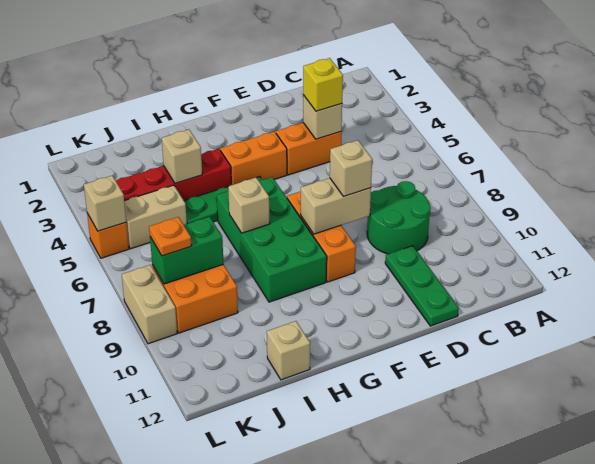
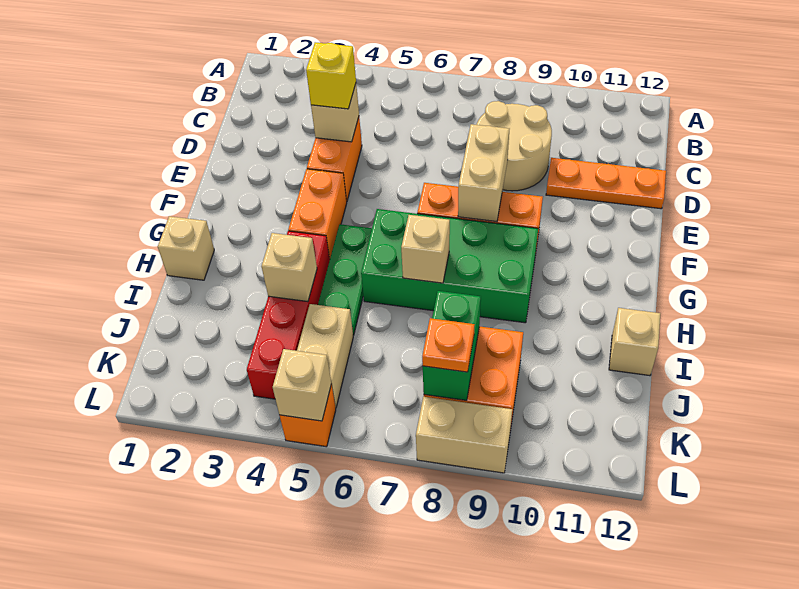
green round brick C8:D9 level 1 -> tan round brick C8:D9 level 1
green plate D10:D12 level 1 -> orange plate D10:D12 level 1
tan brick E8 level 3 -> tan brick H1 level 1

